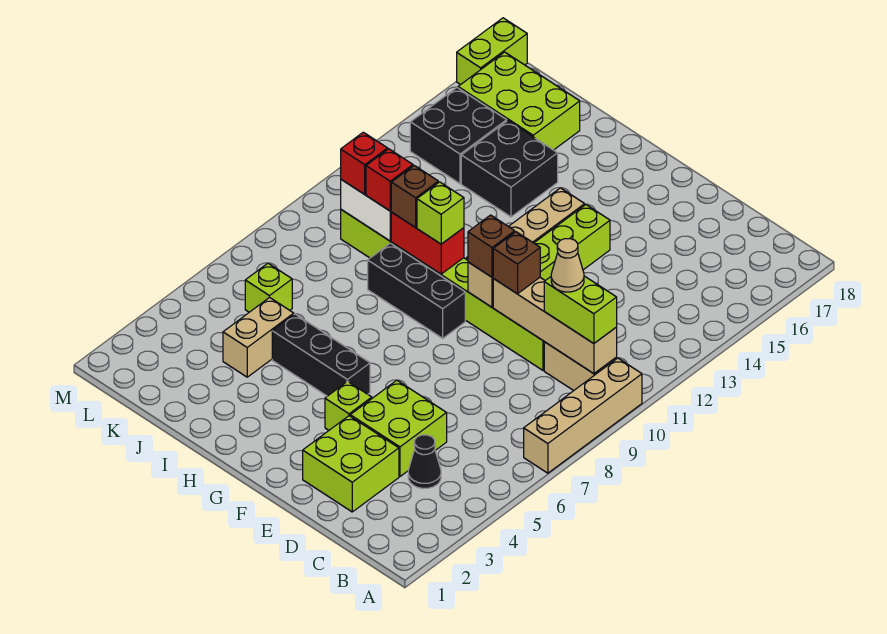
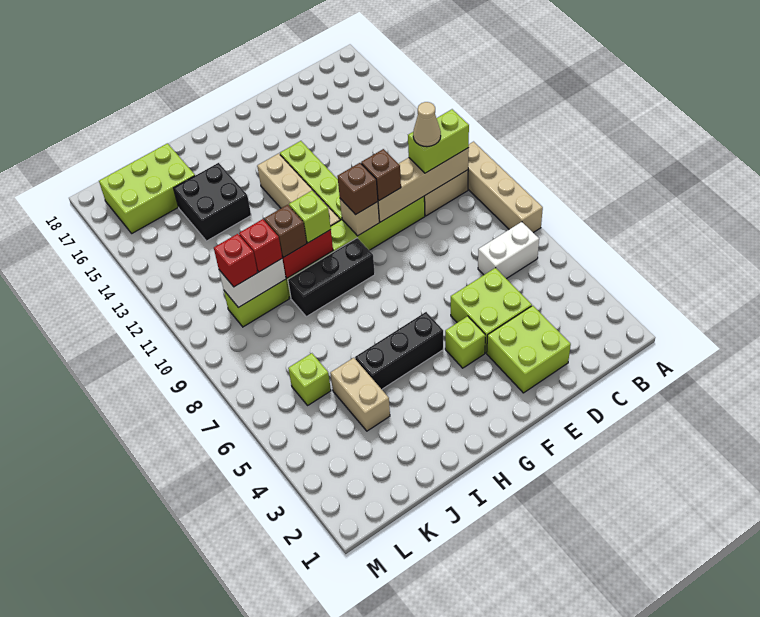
none -> white brick B6:C6 level 1
black cone C4 level 1 -> none
black brick K14:L15 level 1 -> none
lime brick M17:M18 level 1 -> none

